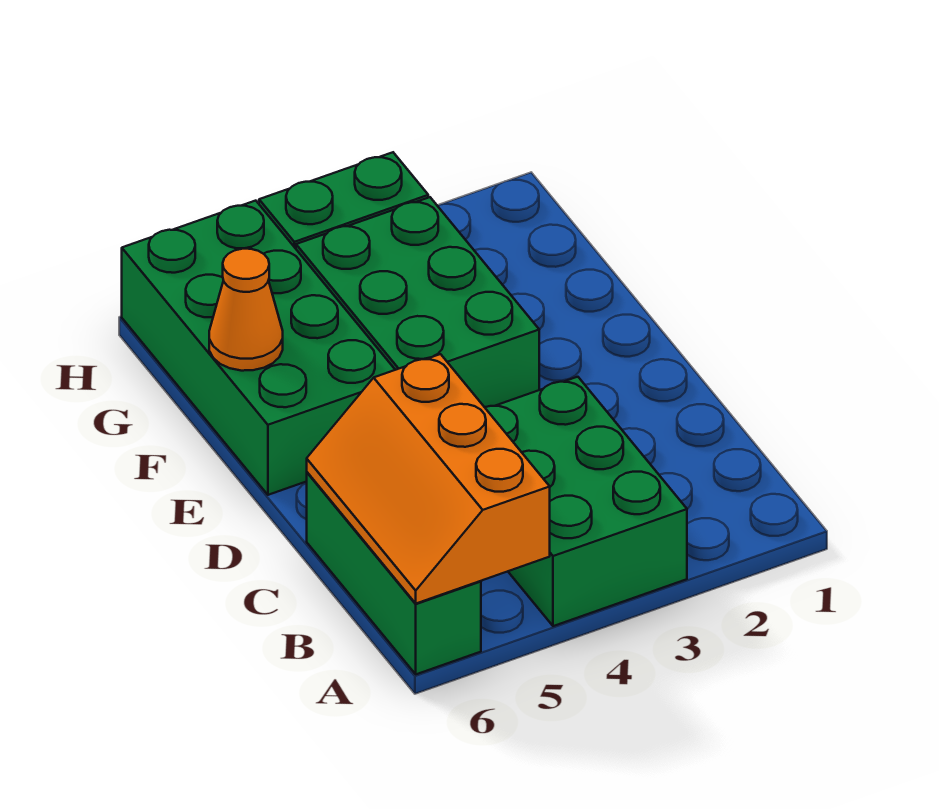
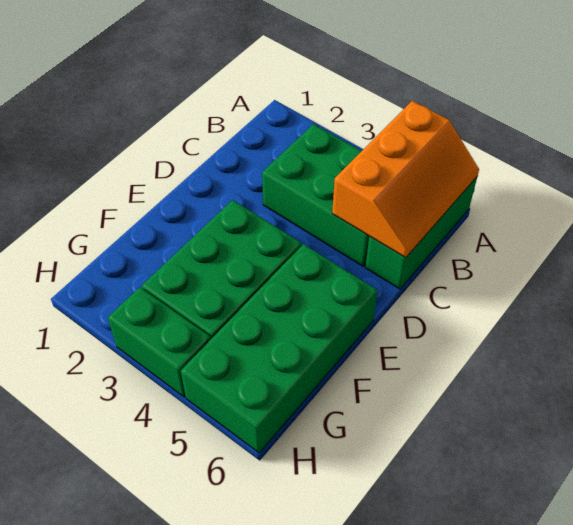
green brick A3:C4 level 1 -> green brick B3:C5 level 1
orange cone F6 level 2 -> none

